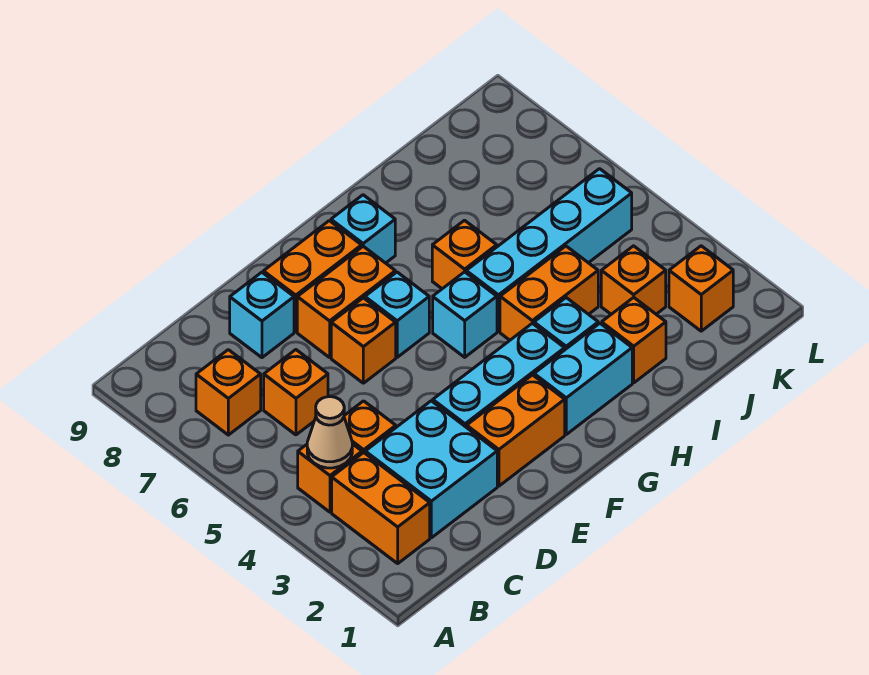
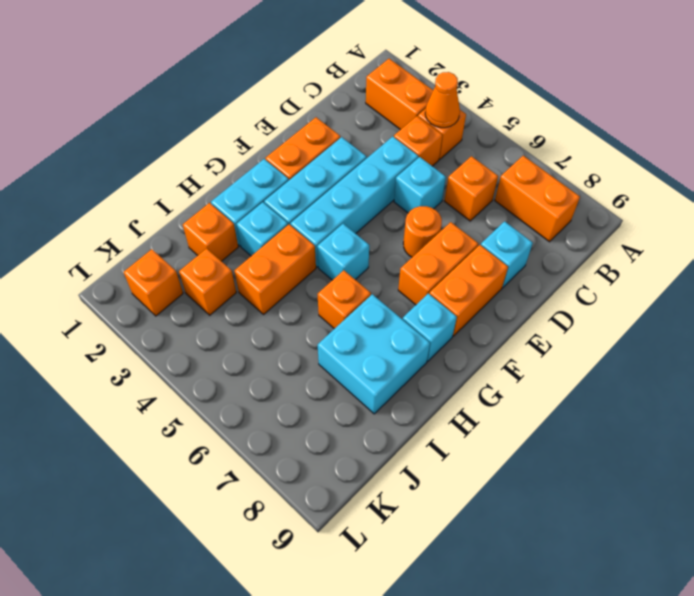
tan cone B4 level 2 -> orange cone B4 level 2
orange brick B7 level 1 -> orange brick B7:B8 level 1
cyan brick C2:D3 level 1 -> cyan brick H7:I8 level 1
orange brick E6 level 1 -> orange round brick E6 level 1
cyan brick F6 level 1 -> cyan brick D5 level 1
cyan brick H5:K5 level 1 -> cyan brick D4:G4 level 1

